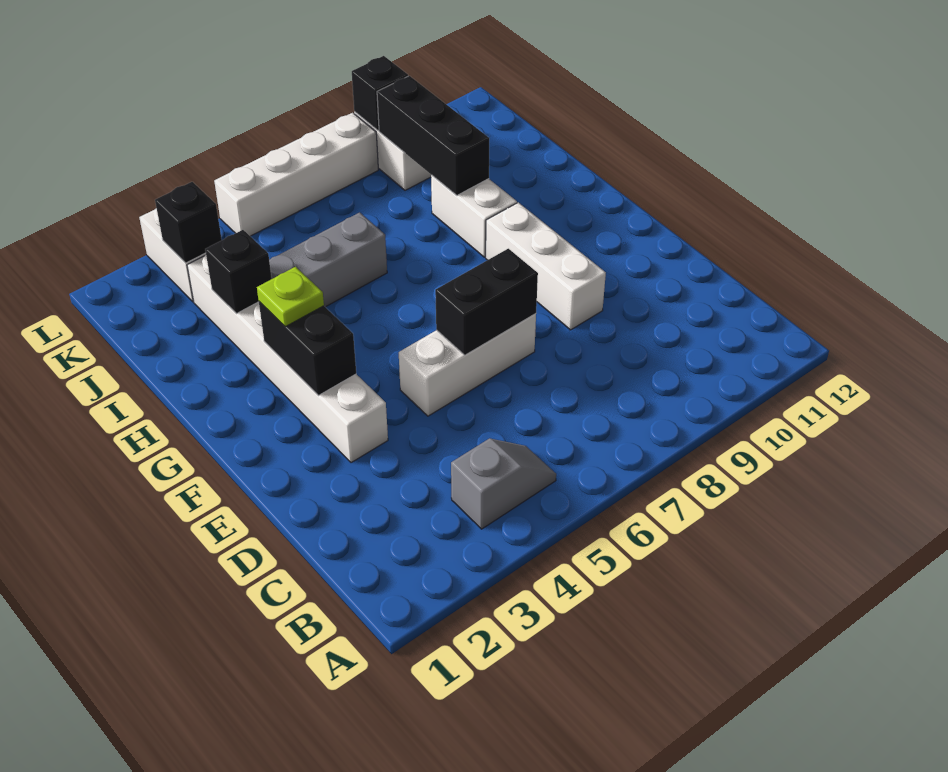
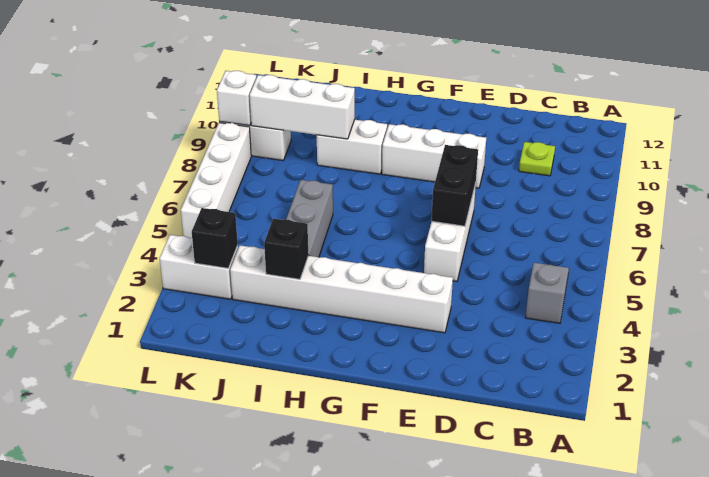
black brick F3:G3 level 2 -> none
lime plate G3 level 3 -> lime plate C10 level 1
black brick I9:K9 level 2 -> white brick I9:K9 level 2
black brick L9 level 2 -> white brick L9 level 2

